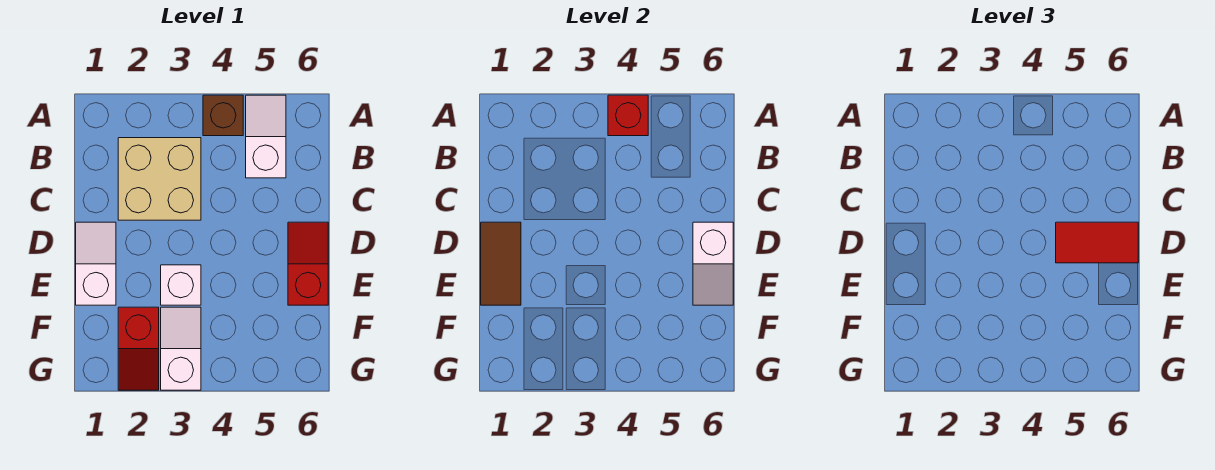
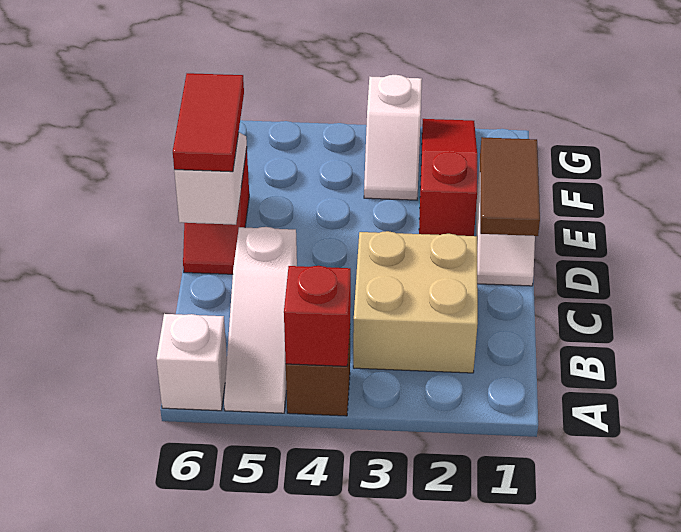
white slope A5:B5 level 1 top B -> white slope A5:C5 level 1 top C
red tile D5:D6 level 3 -> red tile D6:E6 level 3
white brick E3 level 1 -> white brick A6 level 1
red slope F2:G2 level 1 top F -> red slope E2:G2 level 1 top E

